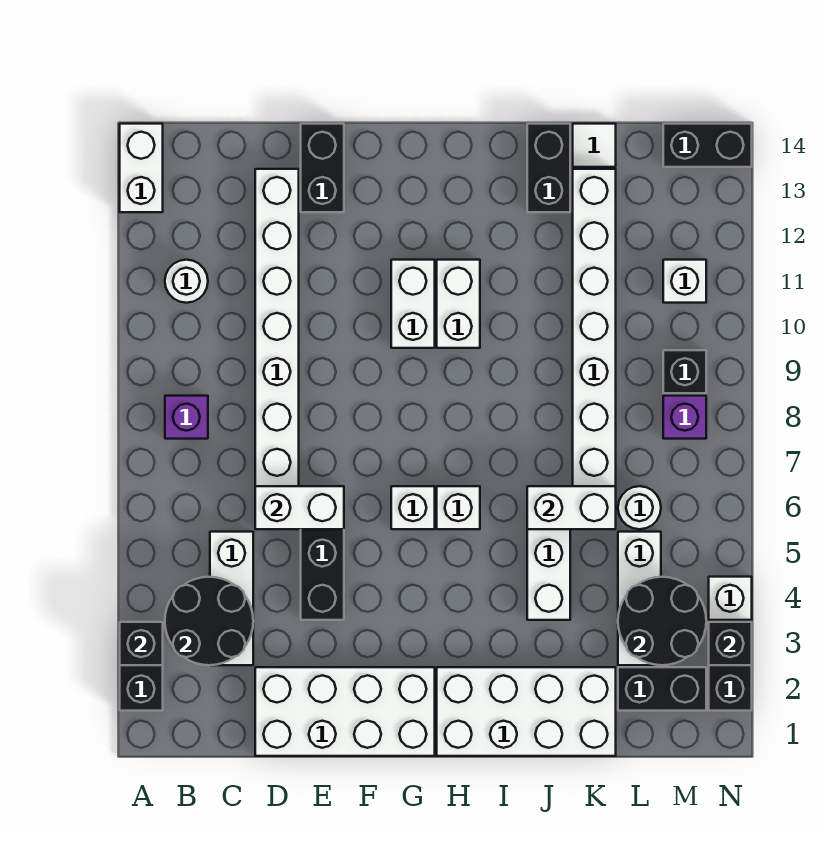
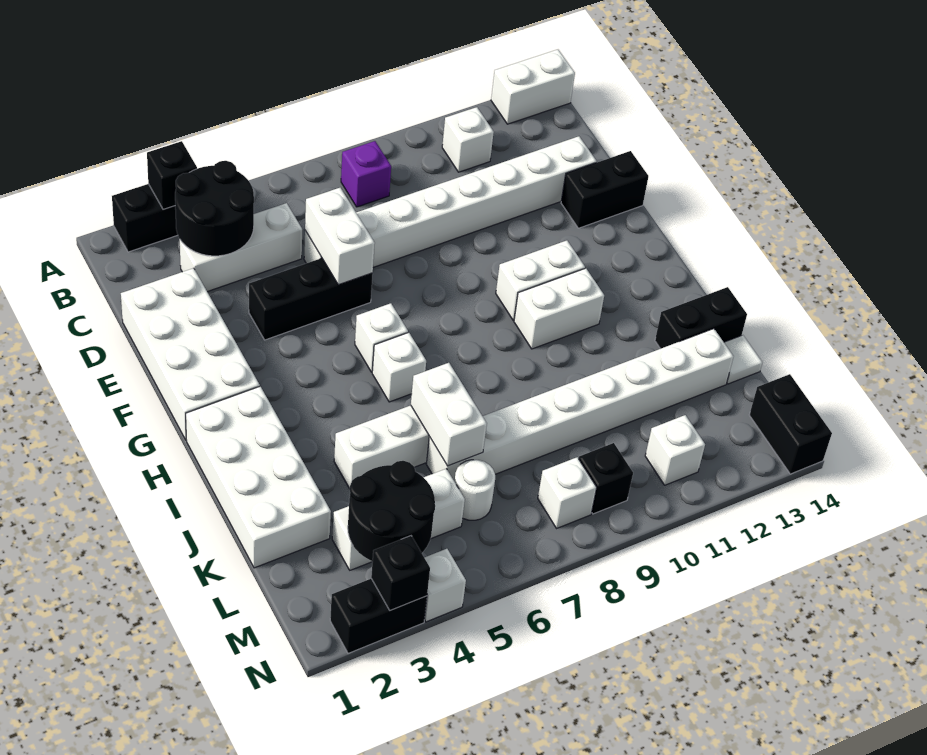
white round brick B11 level 1 -> white brick B11 level 1
black brick L2:M2 level 1 -> none
purple brick M8 level 1 -> white brick M8 level 1

